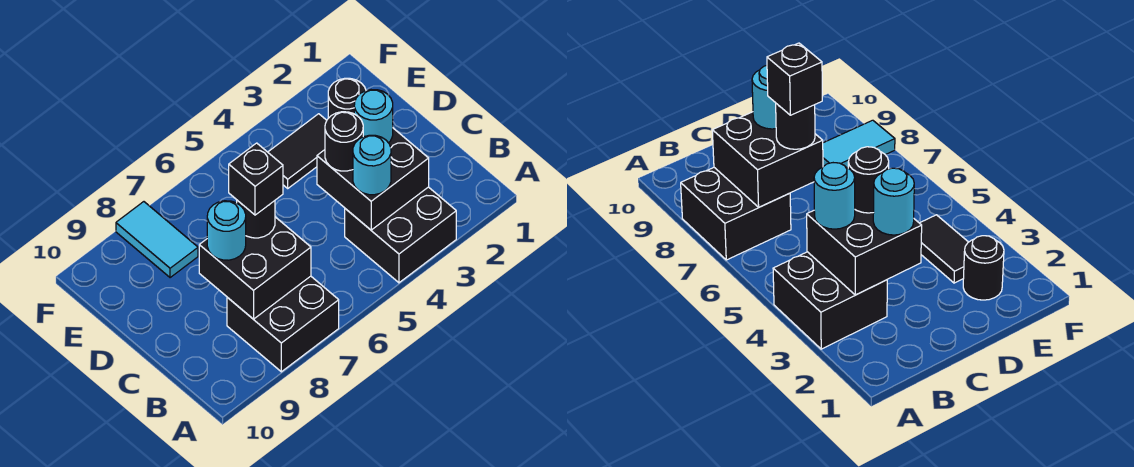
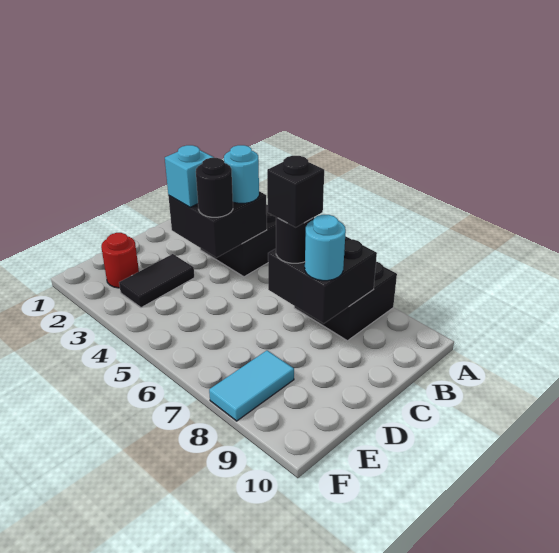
cyan round brick C3 level 3 -> cyan brick C3 level 3
black round brick E2 level 1 -> red round brick E2 level 1
black tile E3:E4 level 1 -> black tile D3:E3 level 1

